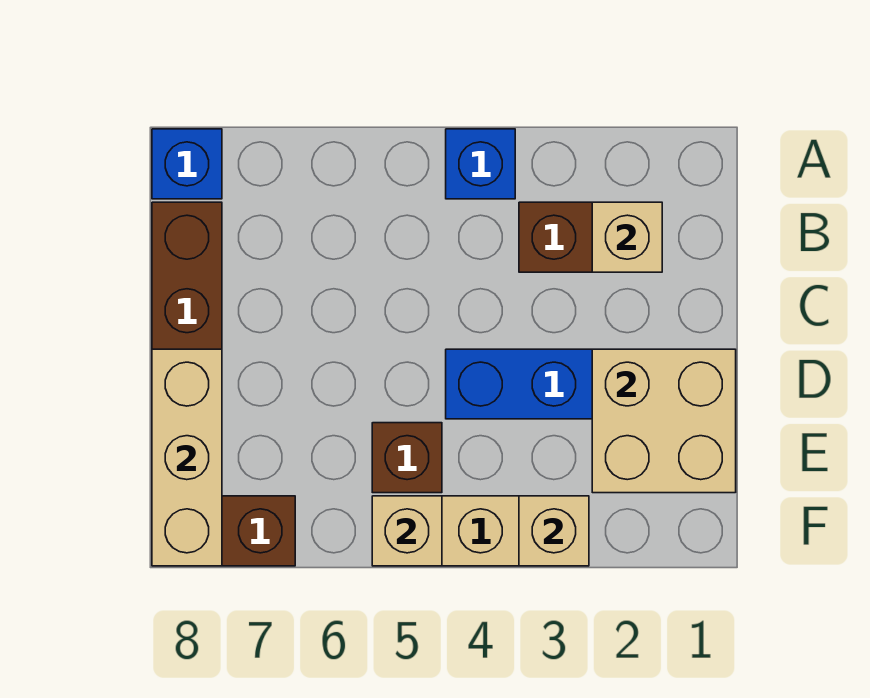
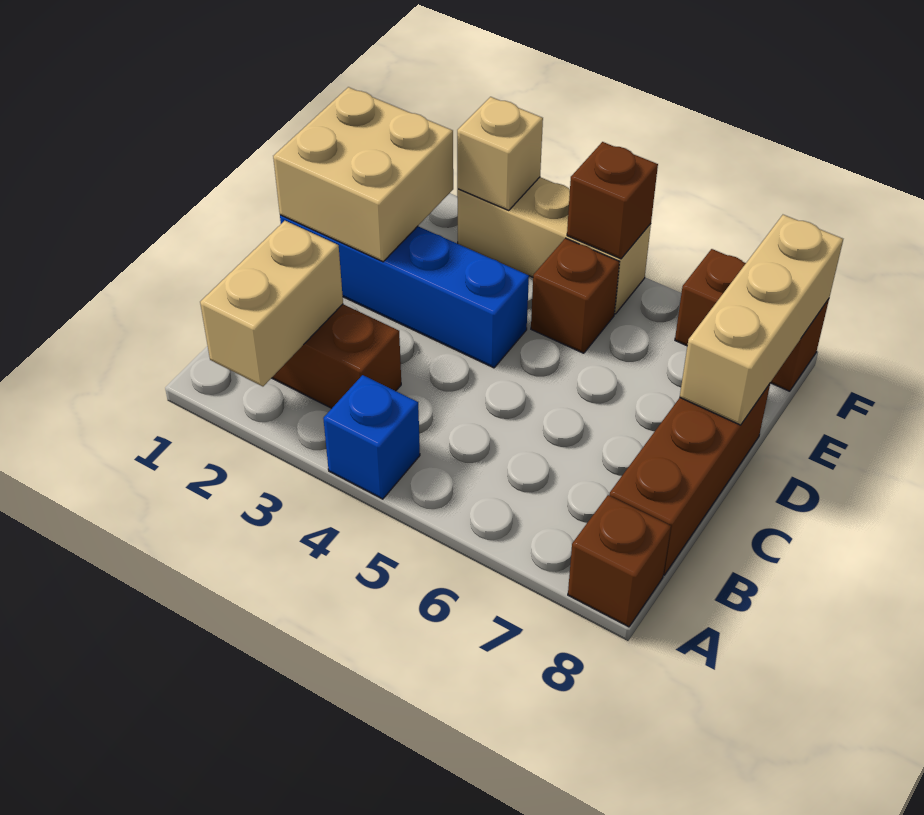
blue brick A8 level 1 -> brown brick A8 level 1
tan brick B2 level 2 -> tan brick A2:B2 level 2
tan brick F5 level 2 -> brown brick F5 level 2

